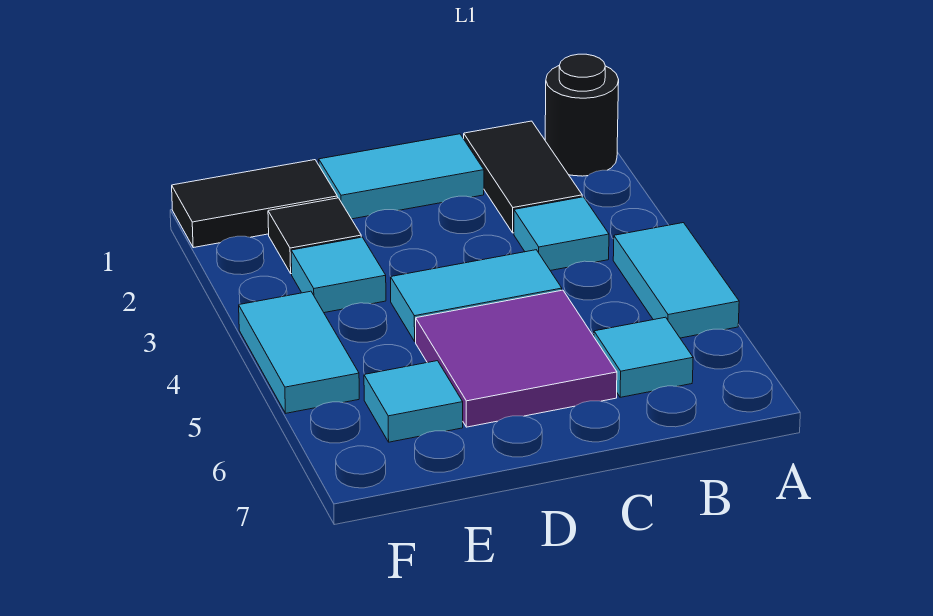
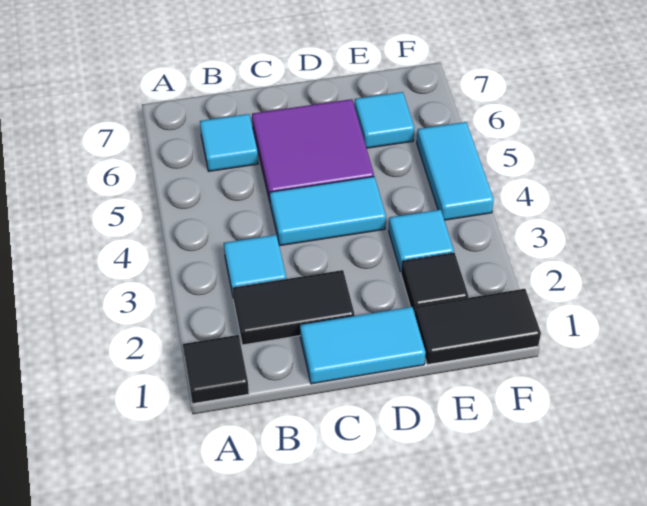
black round brick A1 level 1 -> black tile A1 level 1
cyan tile A4:A5 level 1 -> none
black tile B1:B2 level 1 -> black tile B2:C2 level 1

